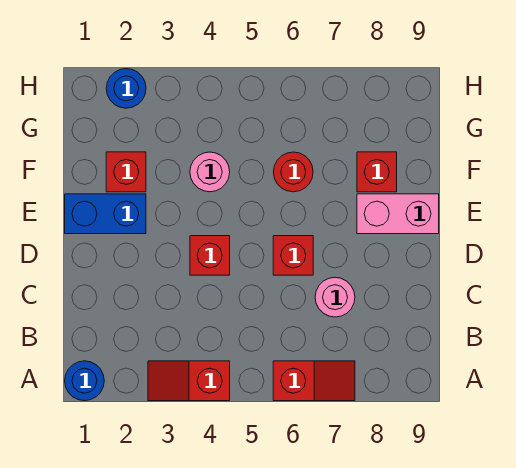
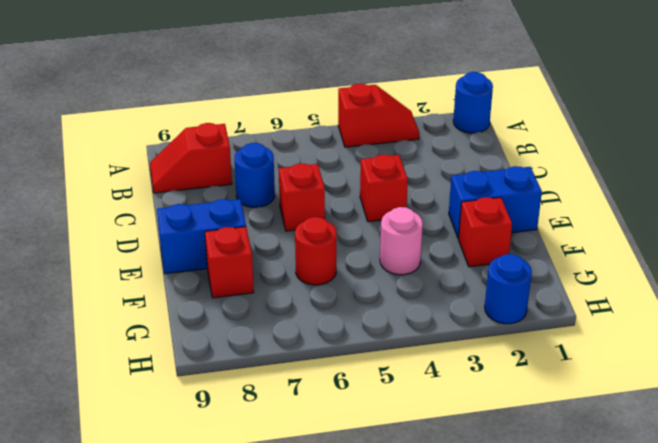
red slope A6:A7 level 1 top 6 -> red slope B8:B9 level 1 top 8
pink round brick C7 level 1 -> blue round brick C7 level 1
pink brick E8:E9 level 1 -> blue brick E8:E9 level 1

